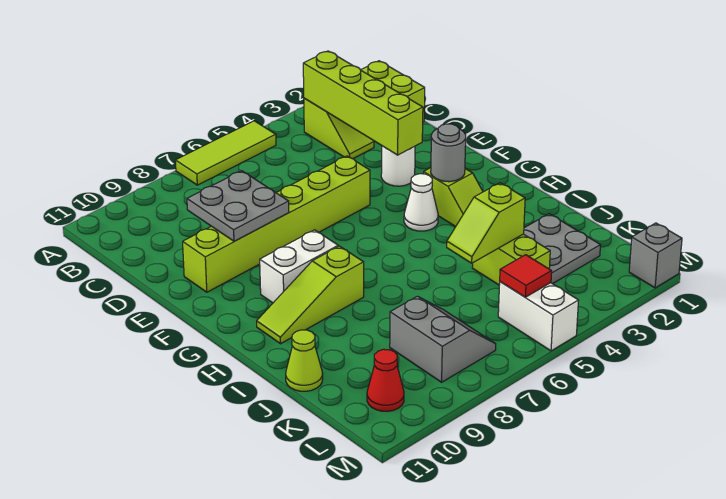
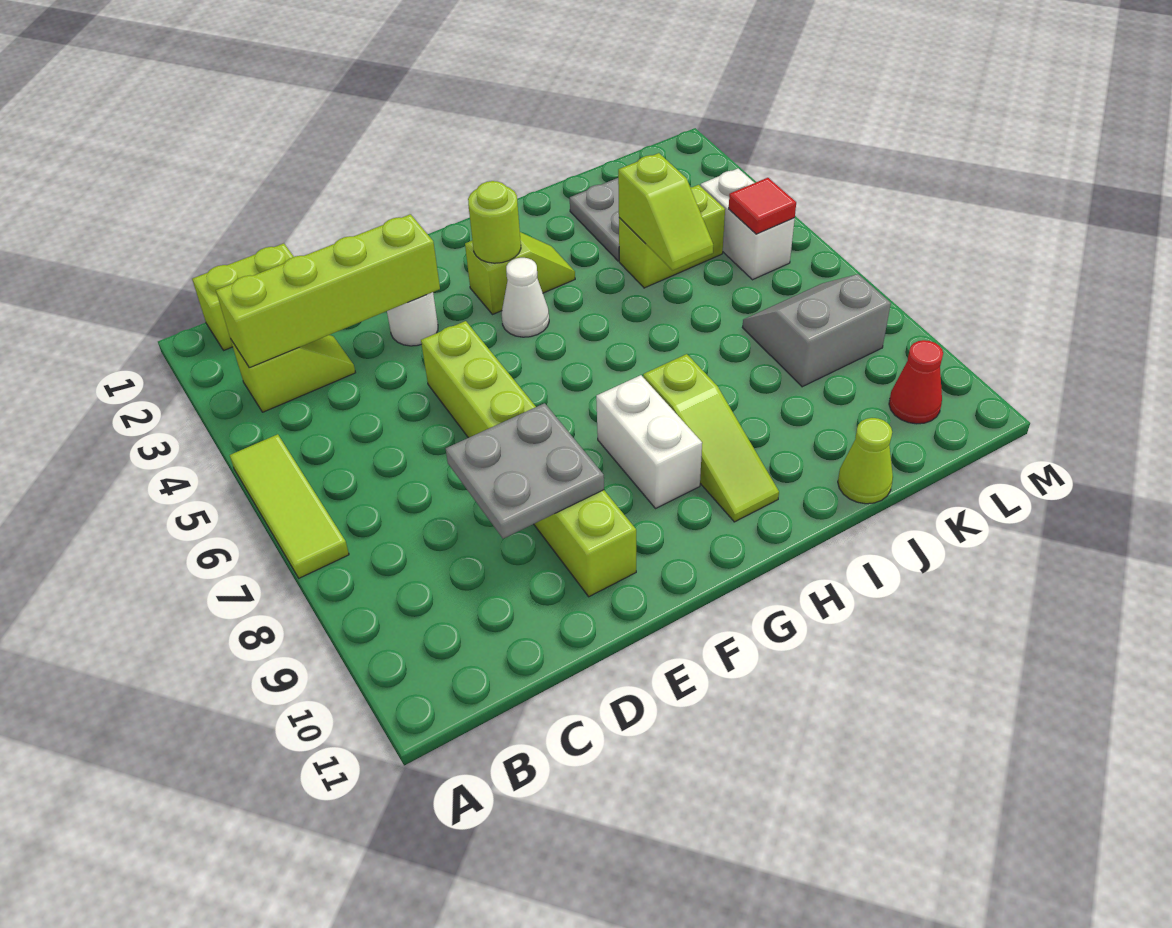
grey round brick G3 level 2 -> lime round brick G3 level 2
white brick L5:M5 level 1 -> white brick L4:L5 level 1
grey brick M1 level 1 -> none

